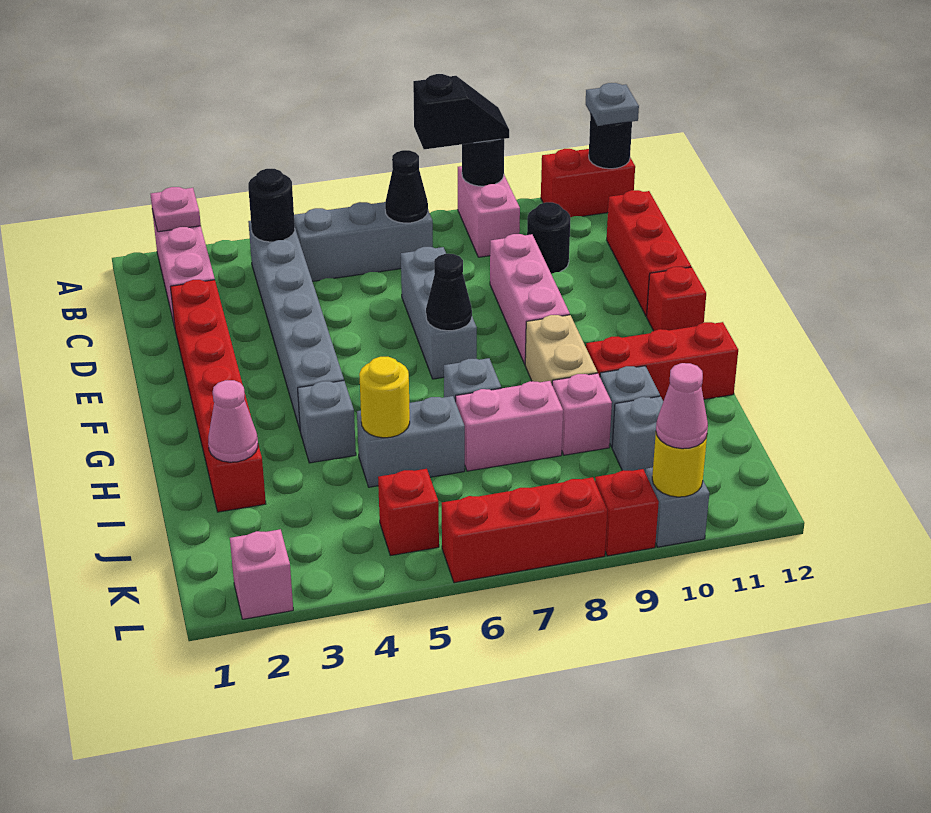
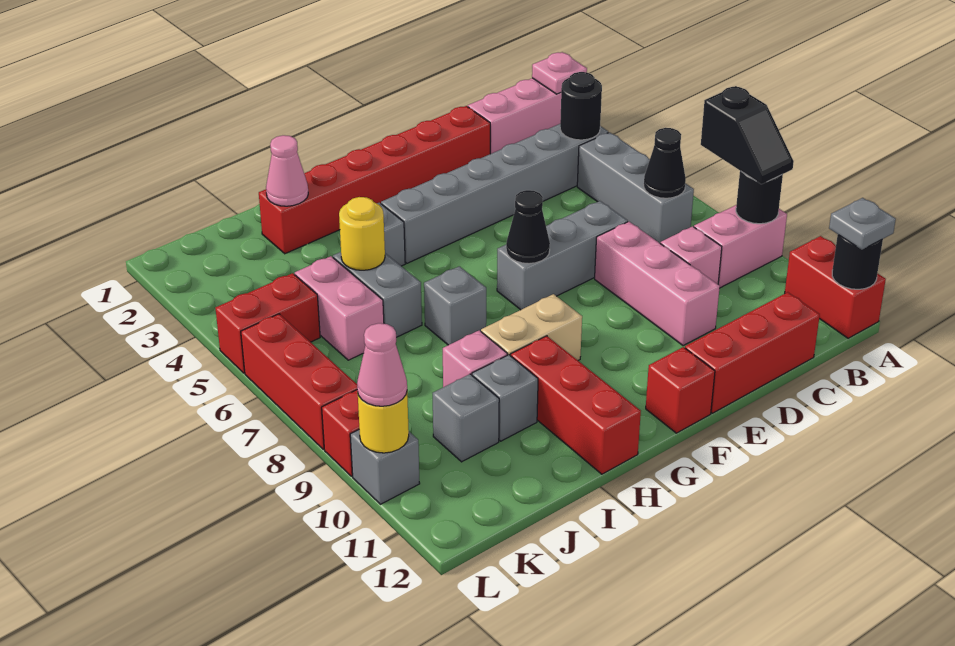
black round brick C10 level 1 -> none
pink brick D9:F9 level 1 -> pink brick D8:D10 level 1
pink brick I7:I8 level 1 -> pink brick J5:J6 level 1
red brick K5 level 1 -> red brick K5:L5 level 1
pink brick L2 level 1 -> pink brick C9 level 1

